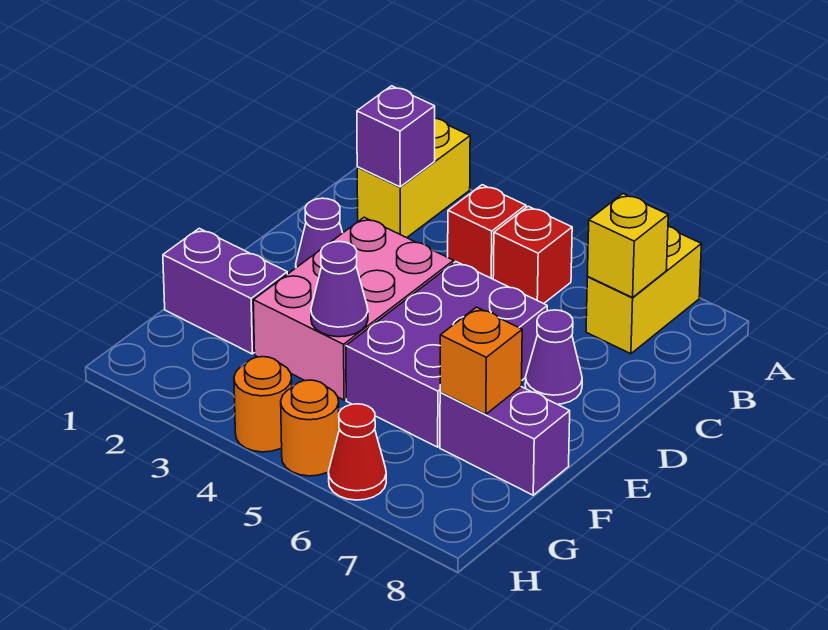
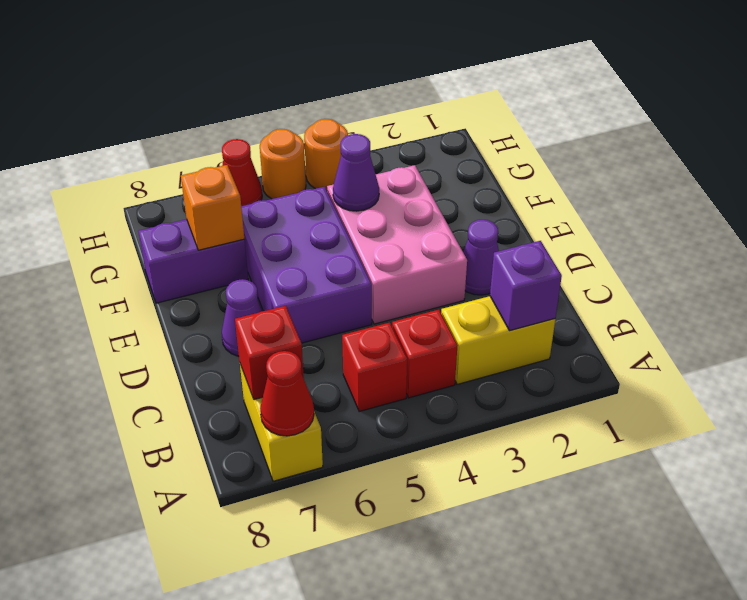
yellow brick A2:B2 level 1 -> yellow brick B2:B3 level 1
none -> red cone A7 level 2
yellow brick B7 level 2 -> red brick B7 level 2
purple brick F1:F2 level 1 -> none

